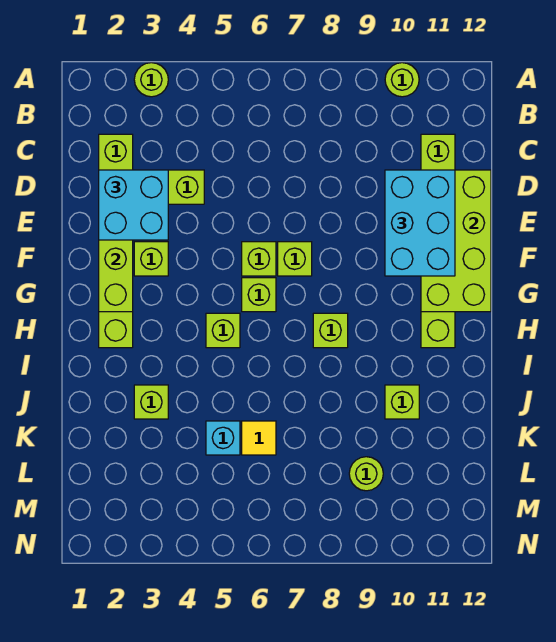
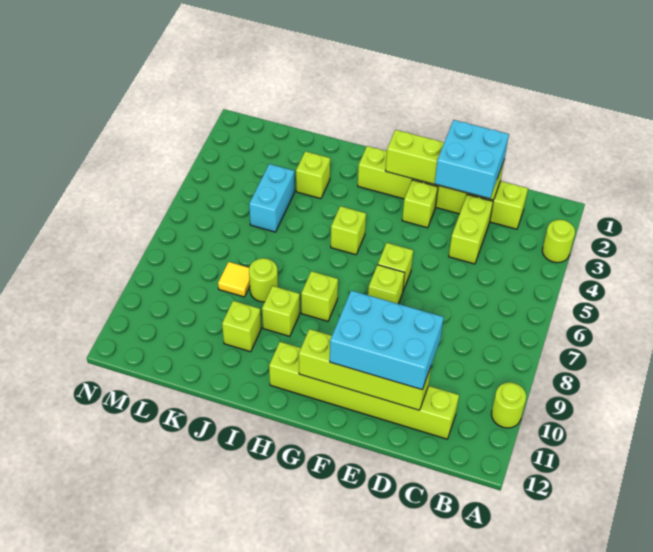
lime brick D11:G12 level 2 -> lime brick D11:G11 level 2
lime brick G6 level 1 -> lime brick I9 level 1
cyan brick K5 level 1 -> cyan brick K4:K5 level 1
yellow tile K6 level 1 -> yellow tile K8 level 1
lime round brick L9 level 1 -> lime round brick J8 level 1

